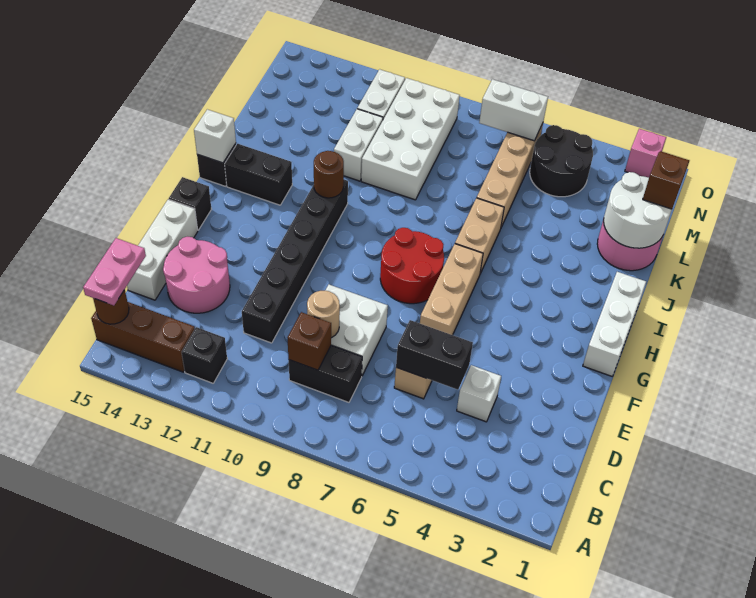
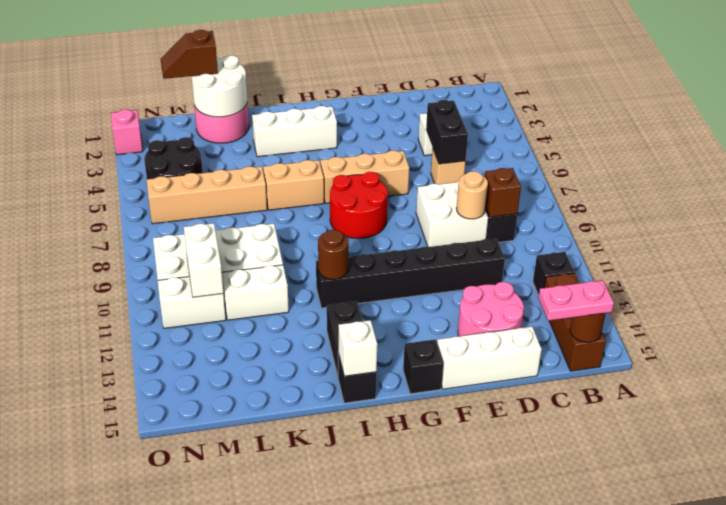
white brick G1:I1 level 1 -> white brick H3:J3 level 1
white brick N6:N7 level 2 -> white brick M10:M11 level 2

